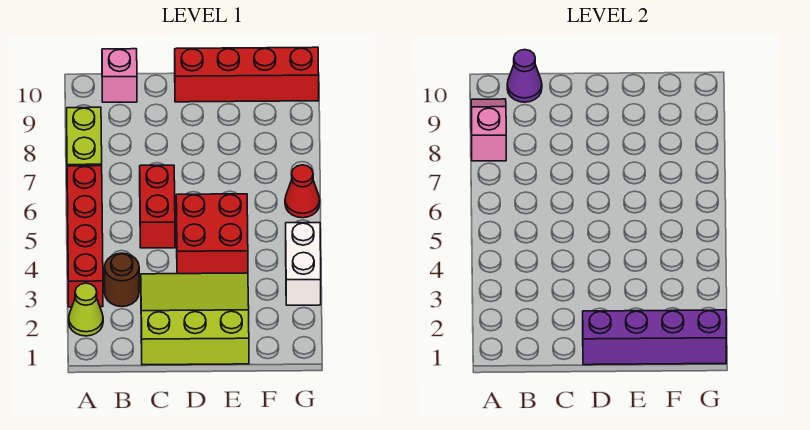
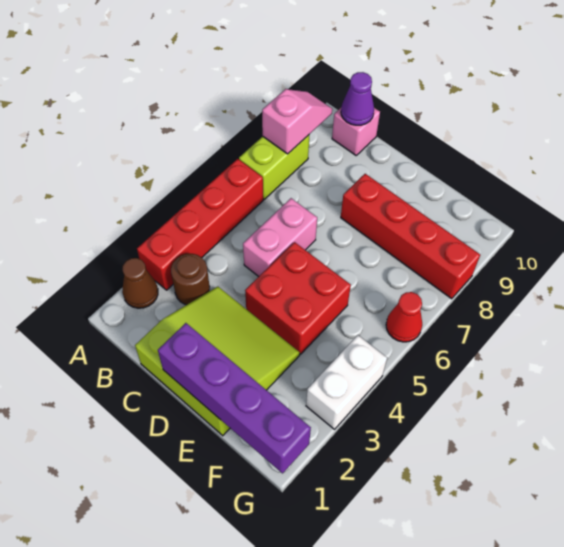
lime cone A2 level 1 -> brown cone A2 level 1
red brick C5:C6 level 1 -> pink brick C5:C6 level 1
red brick D10:G10 level 1 -> red brick D8:G8 level 1

